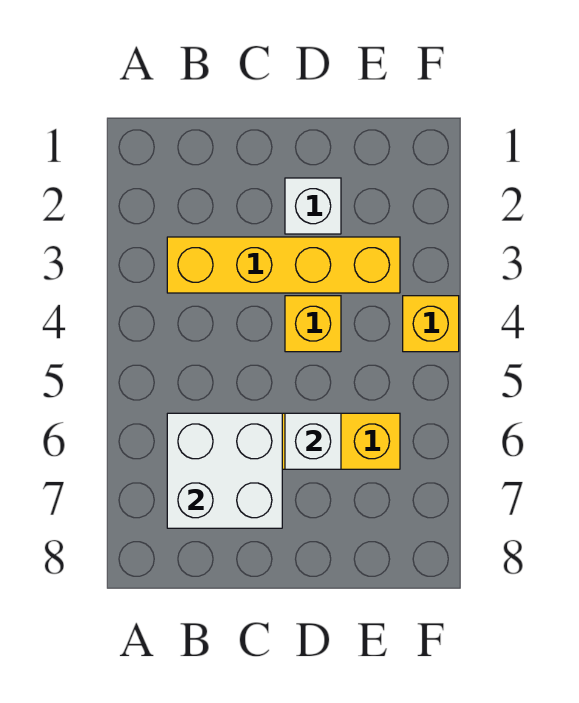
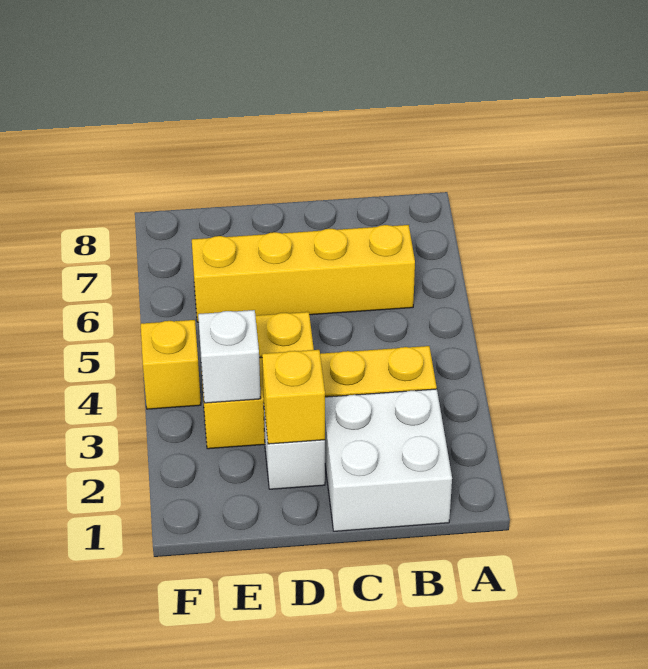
white brick B6:C7 level 2 -> white brick B1:C2 level 1
none -> yellow brick D2 level 2
white brick D6 level 2 -> white brick E3 level 2

